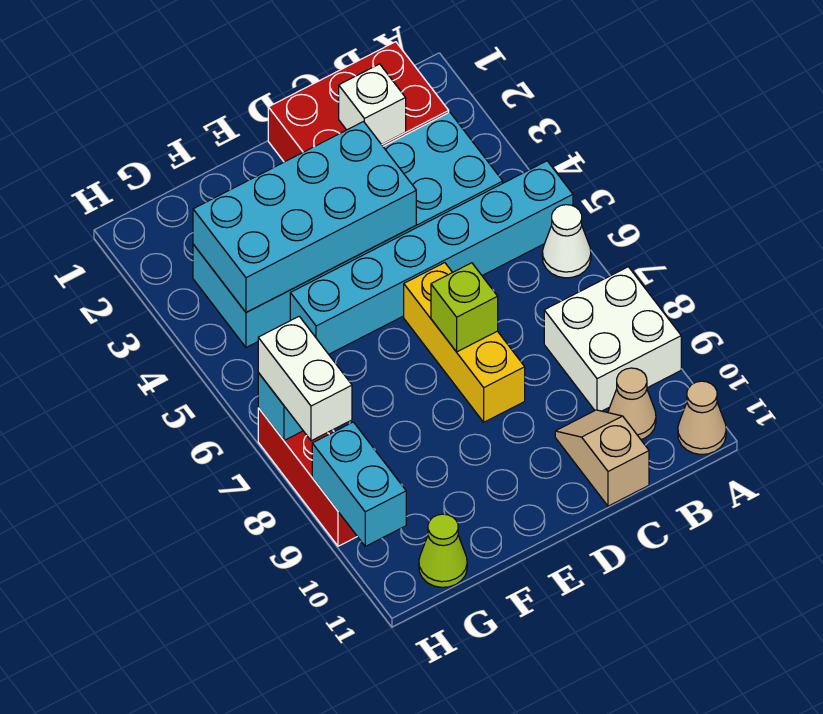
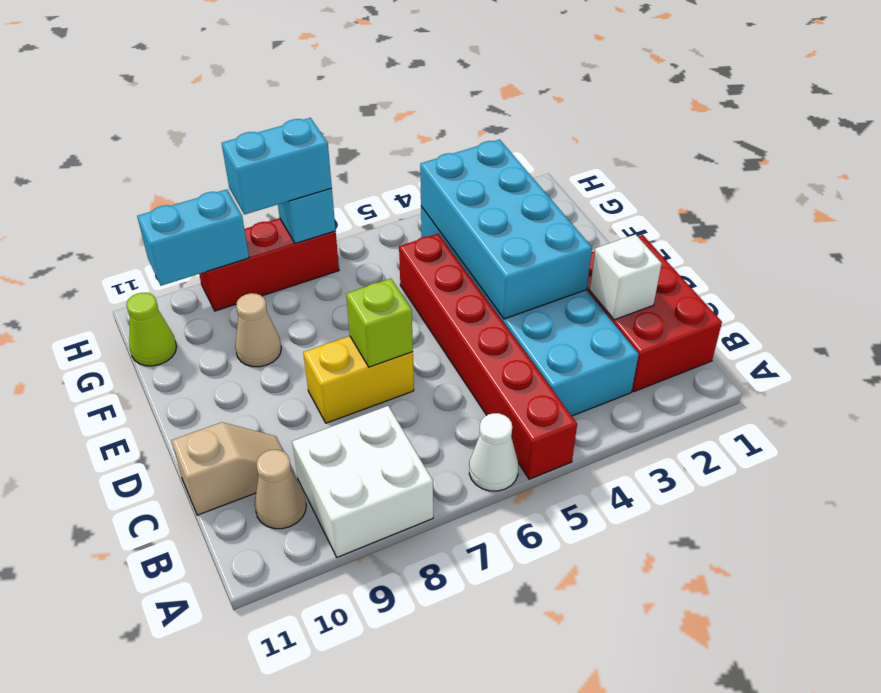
cyan brick A5:F5 level 1 -> red brick A5:F5 level 1
tan cone A11 level 1 -> tan cone F9 level 1
yellow brick D6:D8 level 1 -> yellow brick D7:D8 level 1
white brick H7:H8 level 3 -> cyan brick H7:H8 level 3

